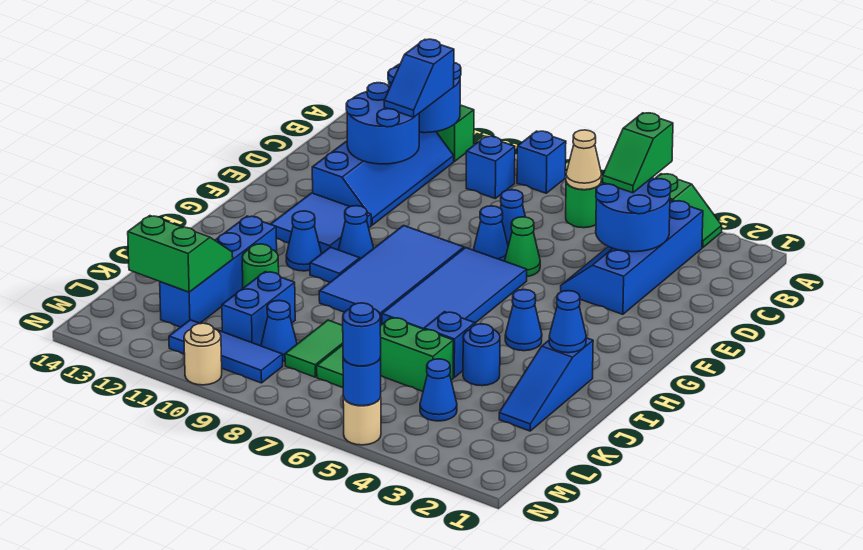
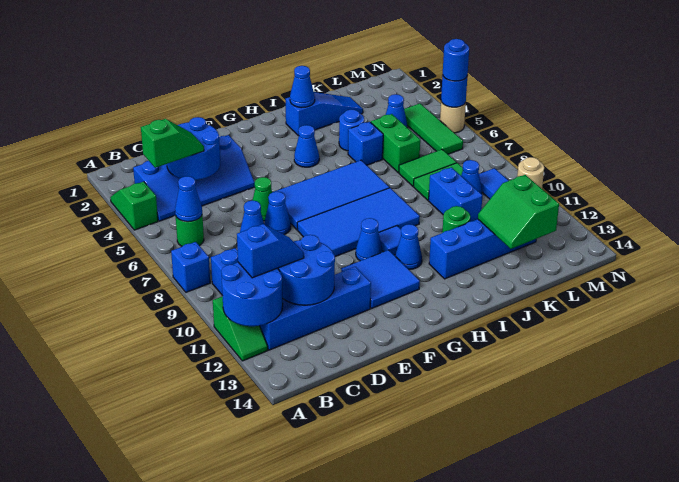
tan cone B6 level 2 -> blue cone B6 level 2
blue brick K10:L10 level 1 -> blue brick K9:K10 level 1
none -> green tile M4:M6 level 1

